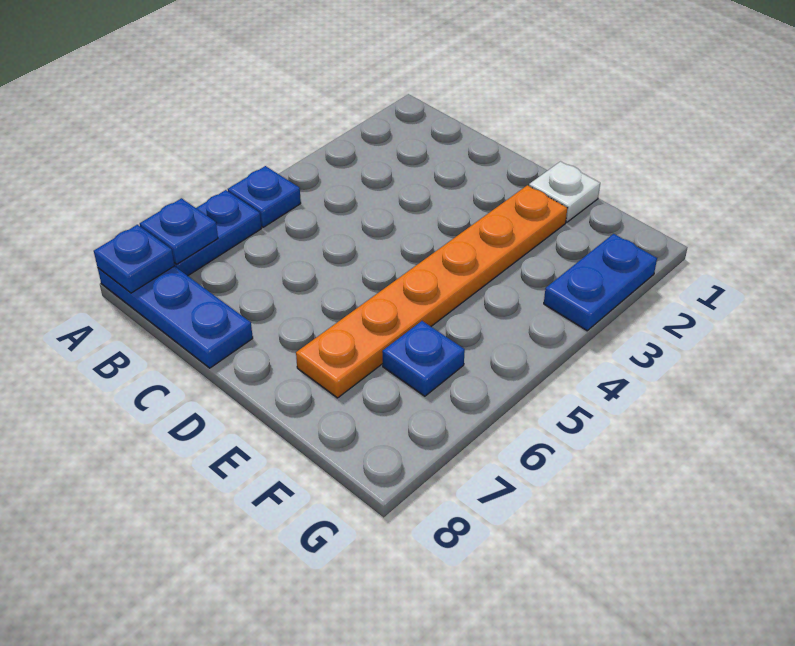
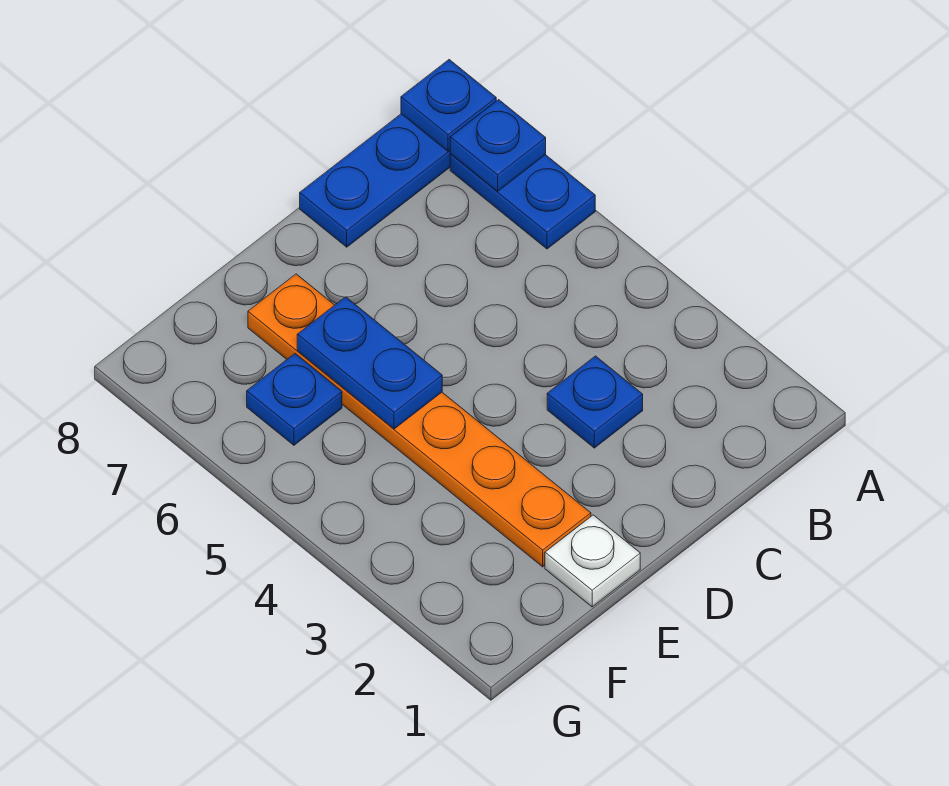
blue plate A5 level 1 -> blue plate C3 level 1
blue plate G2:G3 level 1 -> blue plate E5:E6 level 2

